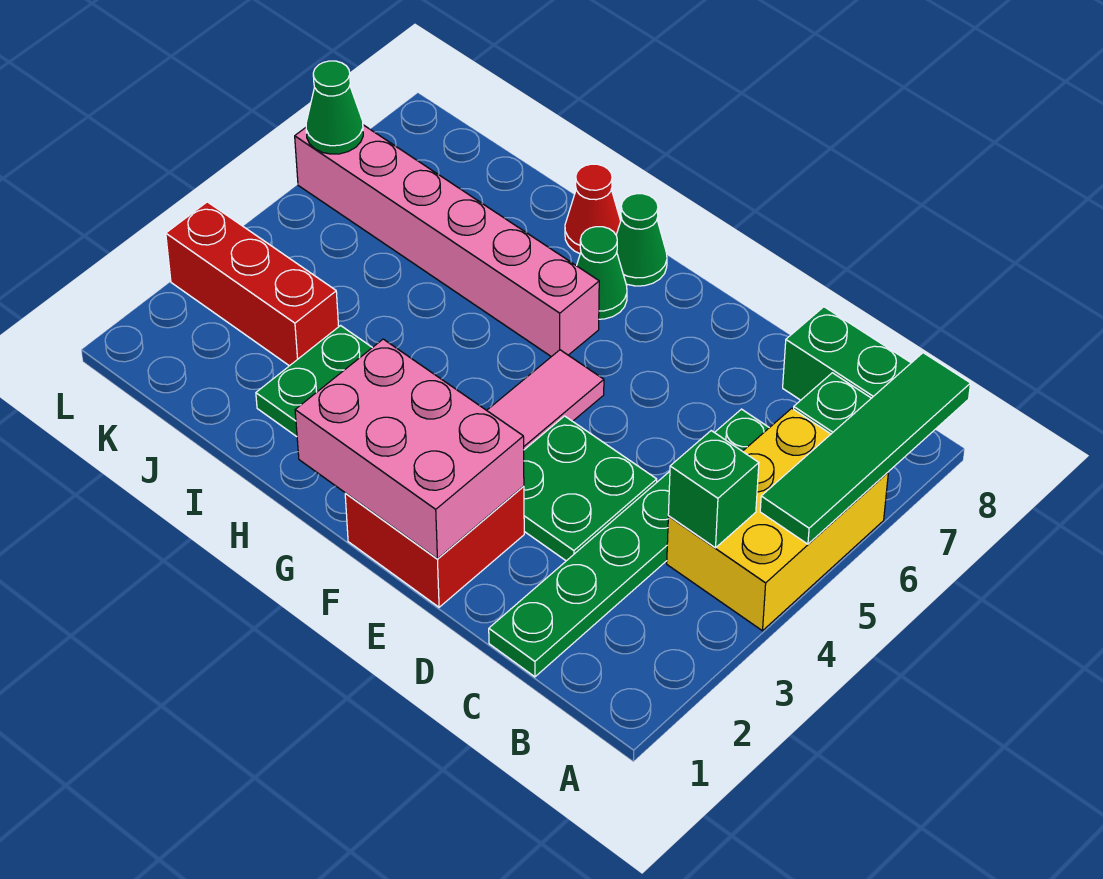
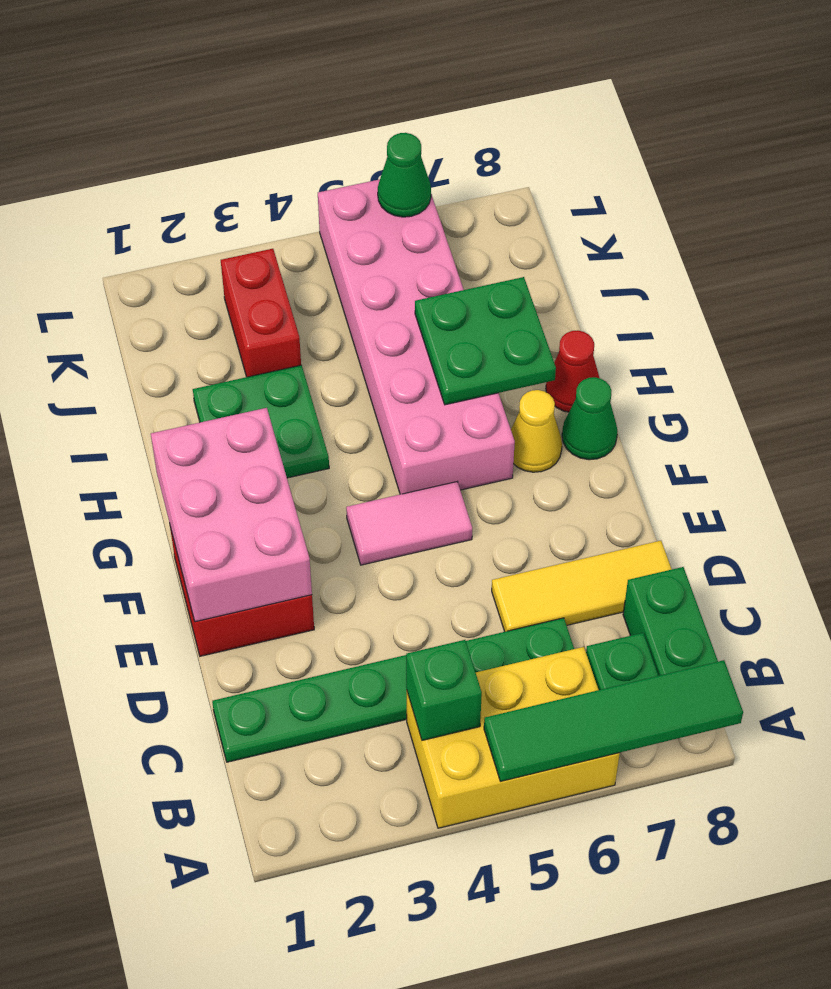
green plate D3:E4 level 1 -> green plate H6:I7 level 2
none -> yellow tile D6:D8 level 1
pink brick G6:L6 level 1 -> pink brick G5:L6 level 1
green cone G7 level 1 -> yellow cone G7 level 1
red brick J3:L3 level 1 -> red brick J3:K3 level 1

